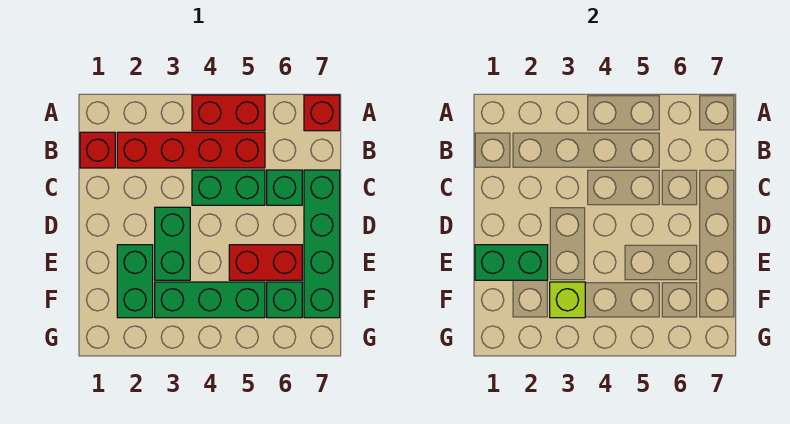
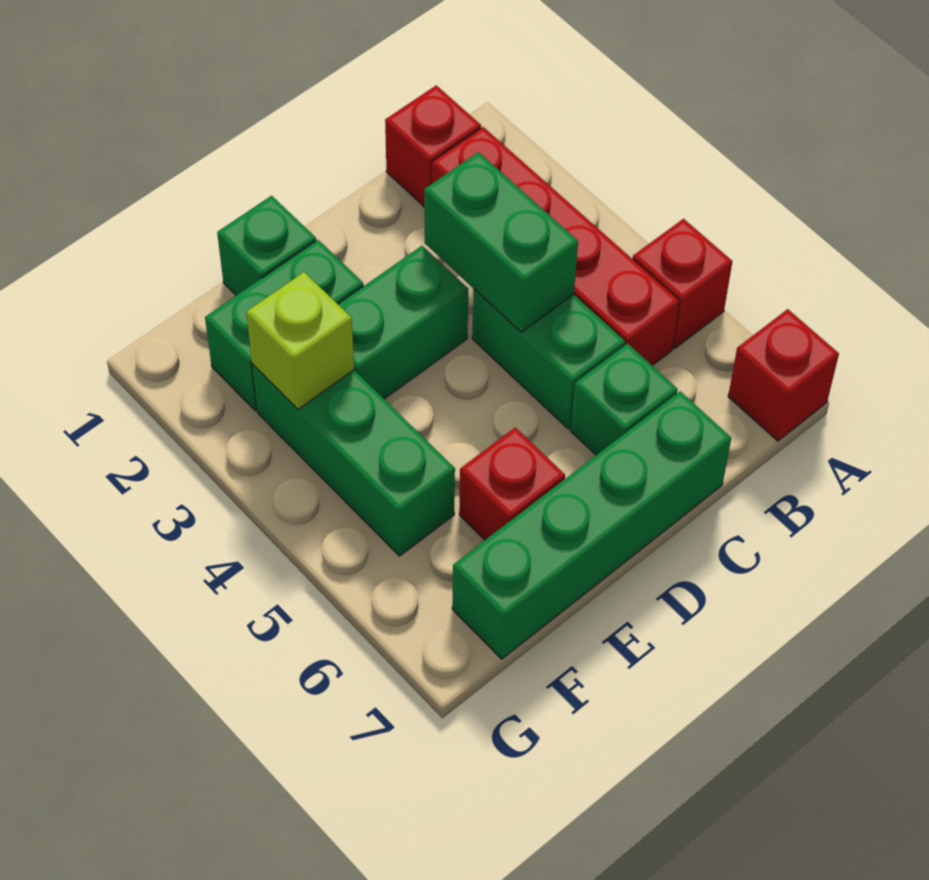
red brick A4:A5 level 1 -> red brick A5 level 1
green brick E1:E2 level 2 -> green brick C3:C4 level 2
red brick E5:E6 level 1 -> red brick E6 level 1
green brick F6 level 1 -> green brick E1 level 1

